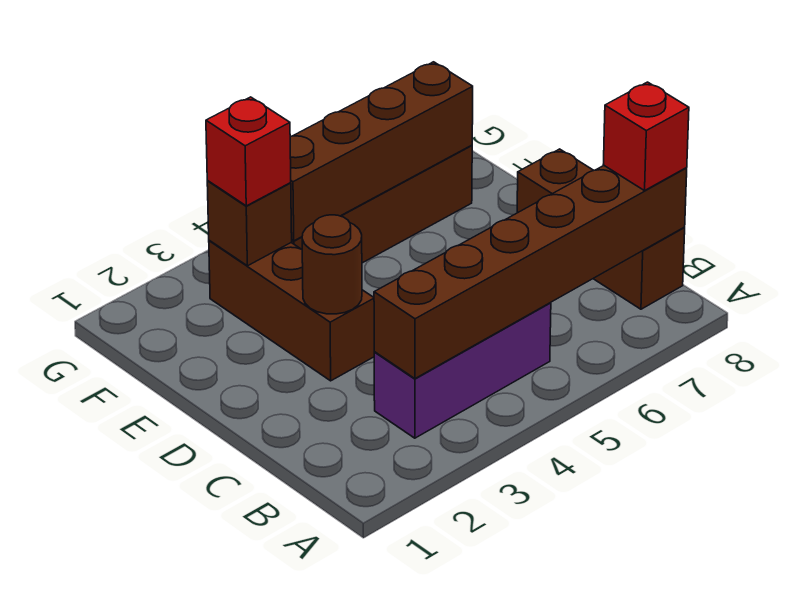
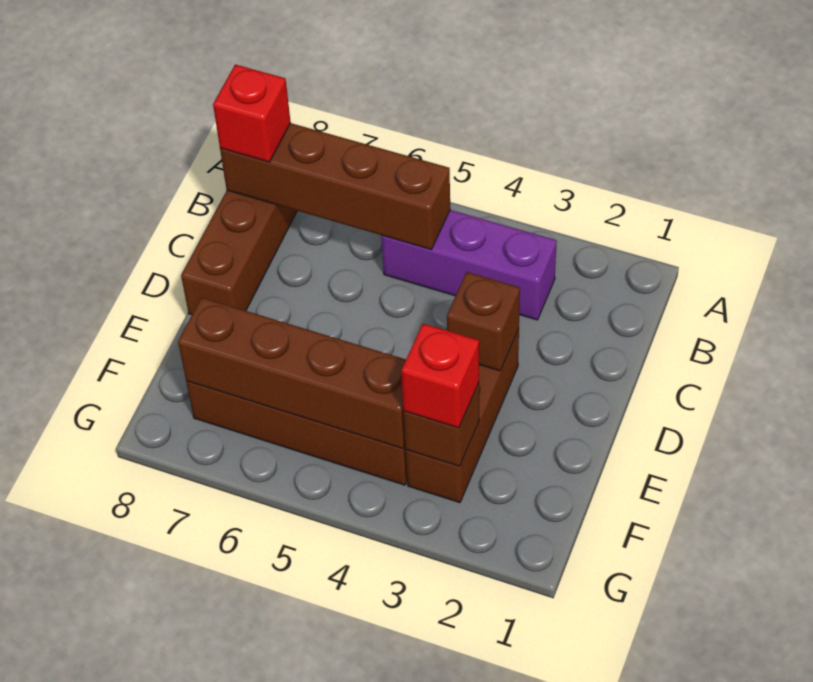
brown brick B3:B8 level 2 -> brown brick B5:B8 level 2
brown round brick D3 level 2 -> brown brick D3 level 2

